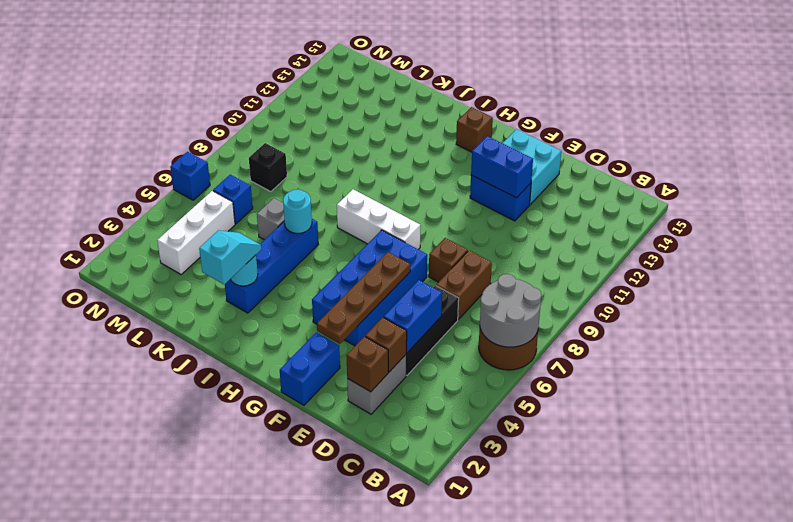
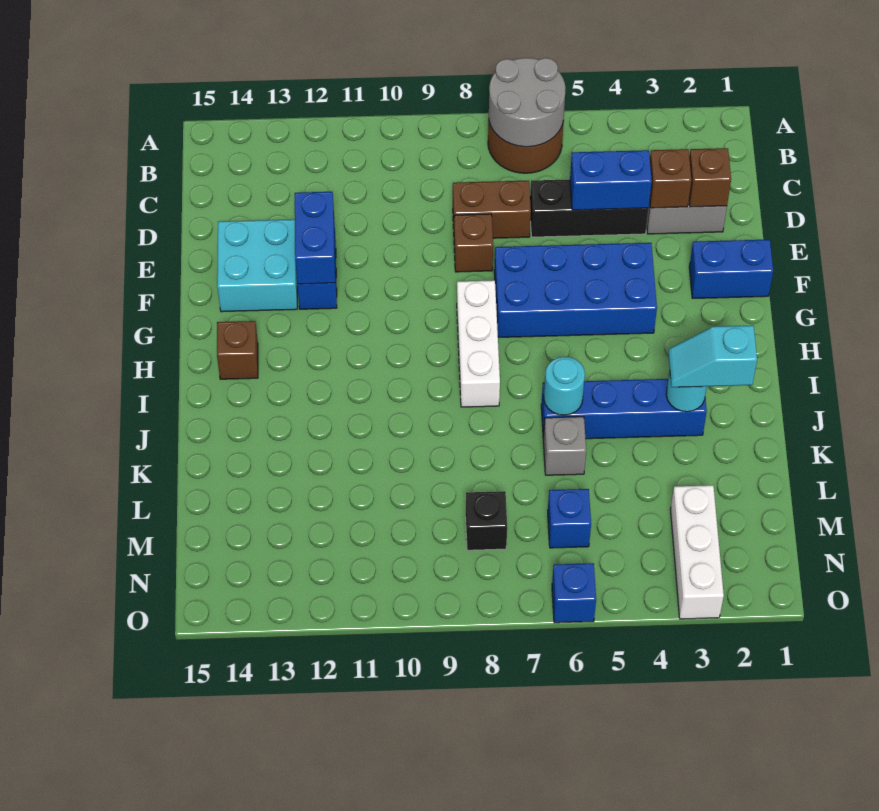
brown plate F3:F6 level 2 -> none
white brick M3:M5 level 1 -> white brick M3:O3 level 1

